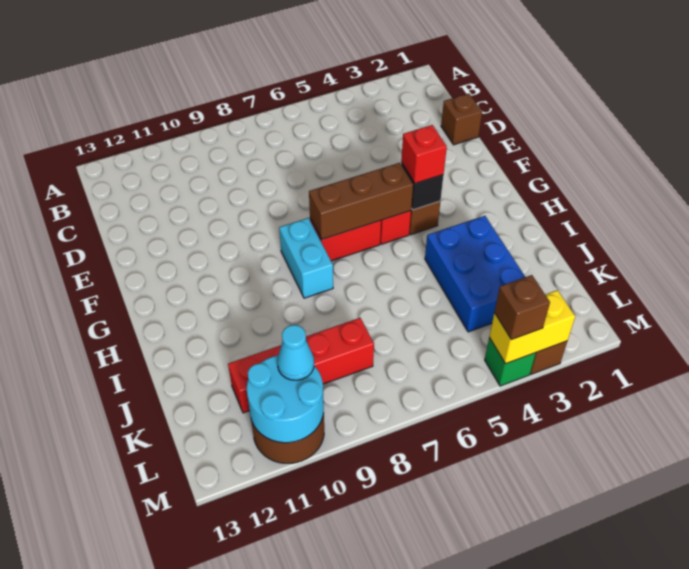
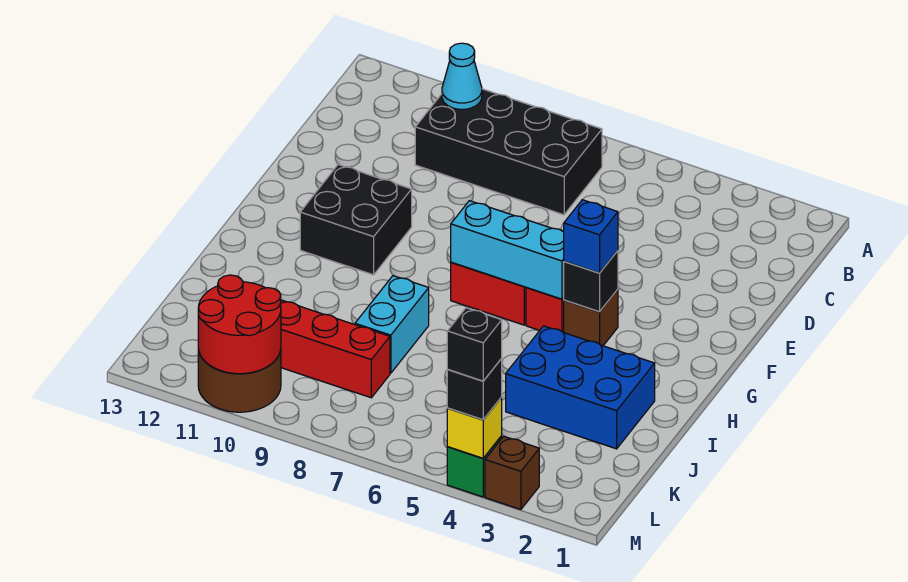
none -> black brick B7:C10 level 1
brown brick D1 level 1 -> none
none -> black brick F10:G11 level 1
red brick G4 level 3 -> blue brick G4 level 3
brown brick G5:G7 level 2 -> cyan brick G5:G7 level 2
cyan brick G8:H8 level 1 -> cyan brick I8:J8 level 1
blue brick I3:K4 level 1 -> blue brick I2:J4 level 1
cyan round brick L10:M11 level 2 -> red round brick L10:M11 level 2
cyan cone L10 level 3 -> cyan cone B10 level 2
yellow brick M3:M4 level 2 -> yellow brick M4 level 2
brown brick M4 level 3 -> black brick M4 level 3
none -> black brick M4 level 4

